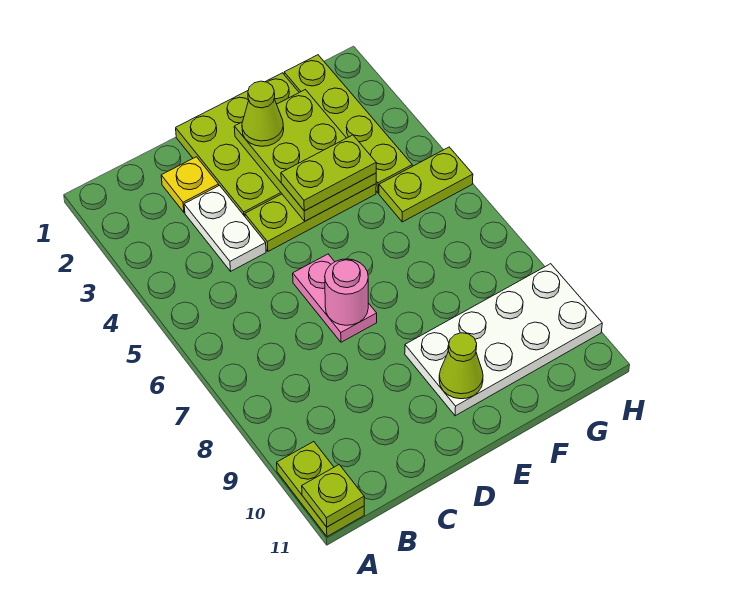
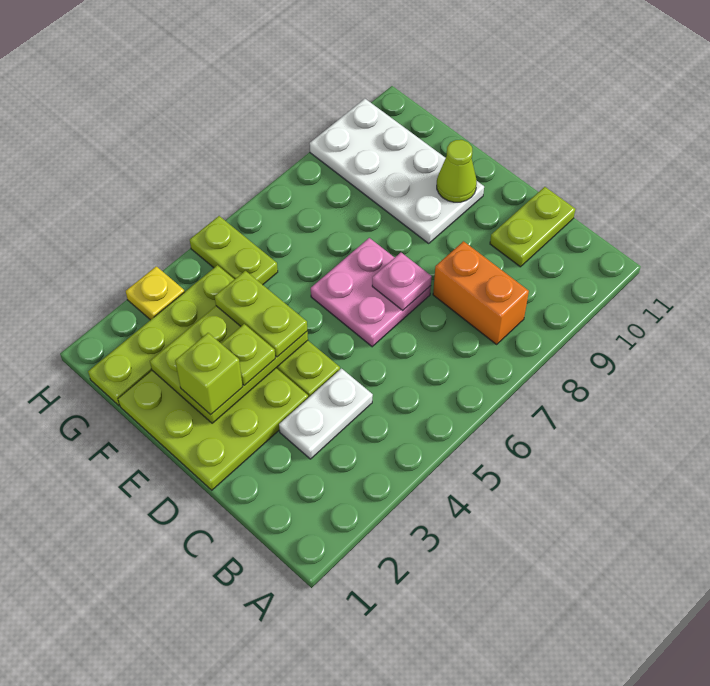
lime plate A10:A11 level 1 -> lime plate C10:C11 level 1
lime plate A11 level 2 -> lime plate E3 level 3
none -> orange brick B8:C8 level 1
yellow plate C2 level 1 -> yellow plate H3 level 1
pink plate D6:D7 level 1 -> pink plate D6:E7 level 1
pink round brick D7 level 2 -> pink plate D7 level 2
lime cone E2 level 3 -> lime brick E2 level 3

